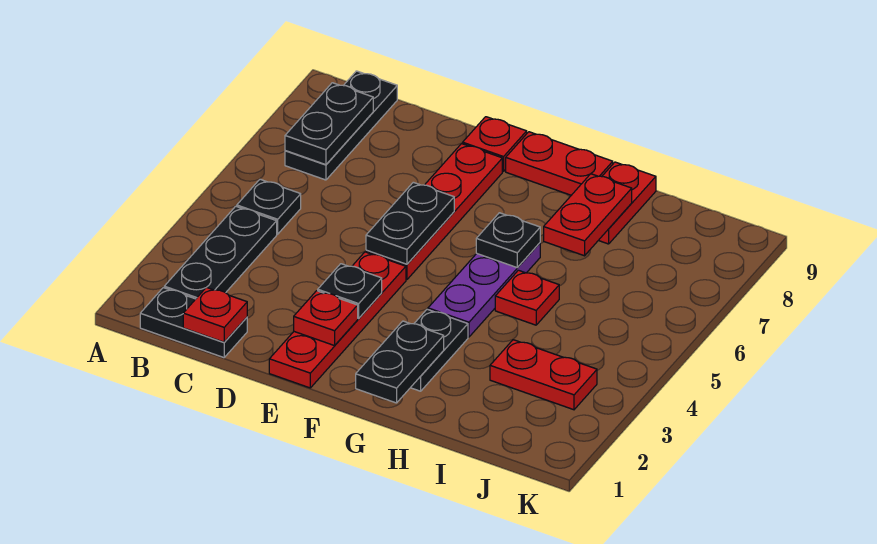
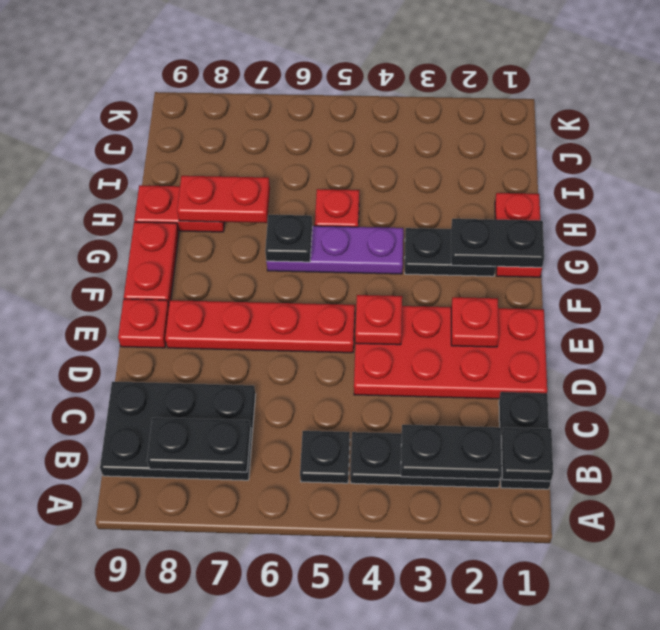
black plate B7:B9 level 1 -> black plate B7:C9 level 1
red plate C1 level 2 -> red plate E4 level 2
red plate E1:E4 level 1 -> red plate D1:E4 level 1
black plate E3 level 2 -> black plate B1 level 2
black plate E5:E6 level 2 -> black plate B2:B3 level 2
red plate I3:J3 level 1 -> red plate G1:H1 level 1

